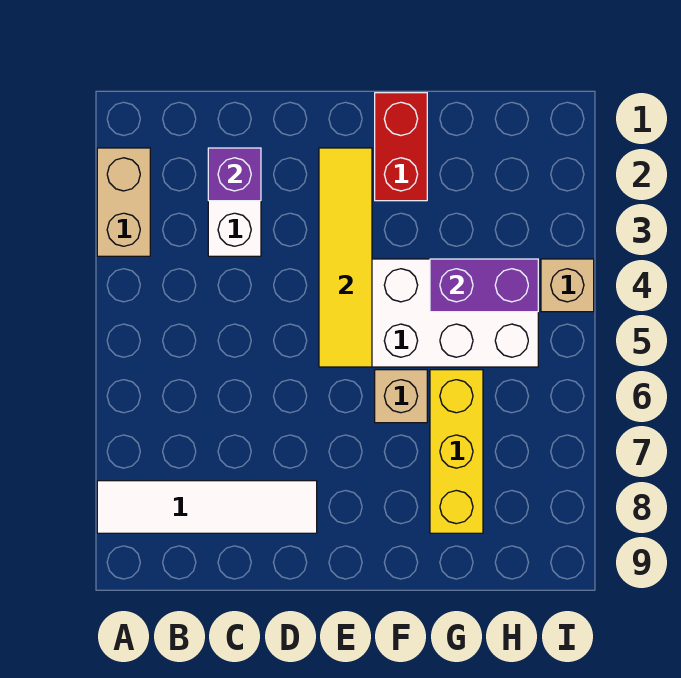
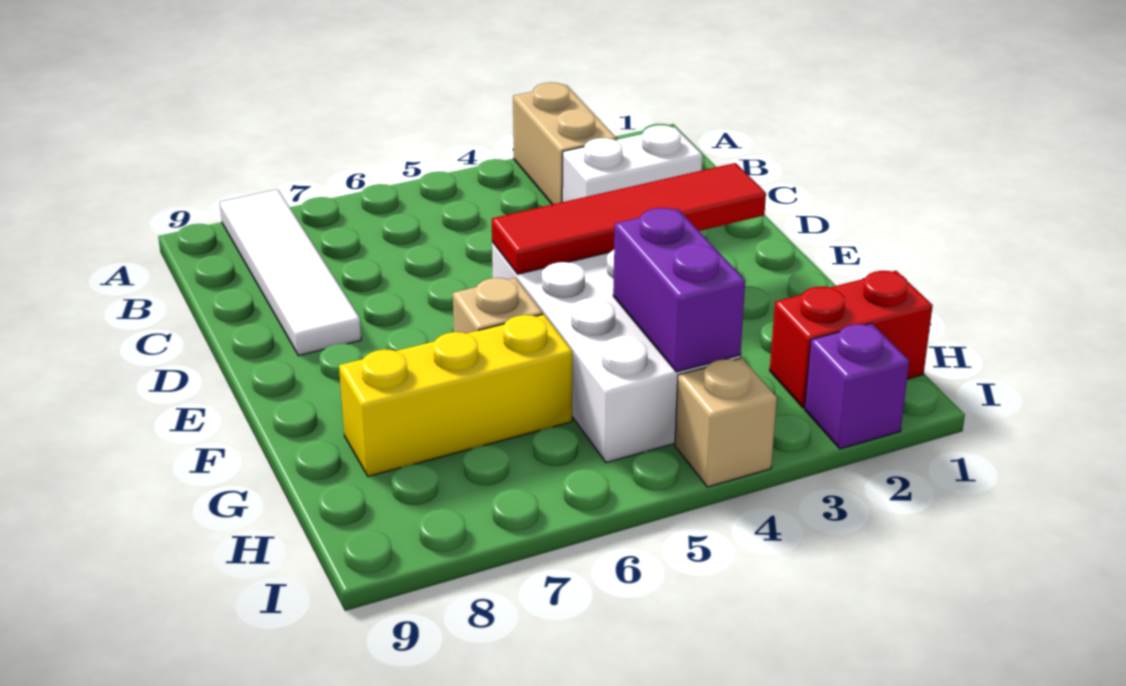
tan brick A2:A3 level 1 -> tan brick A3:B3 level 1
purple brick C2 level 2 -> purple brick I2 level 1
yellow tile E2:E5 level 2 -> red tile E2:E5 level 2
red brick F1:F2 level 1 -> red brick H1:H2 level 1

